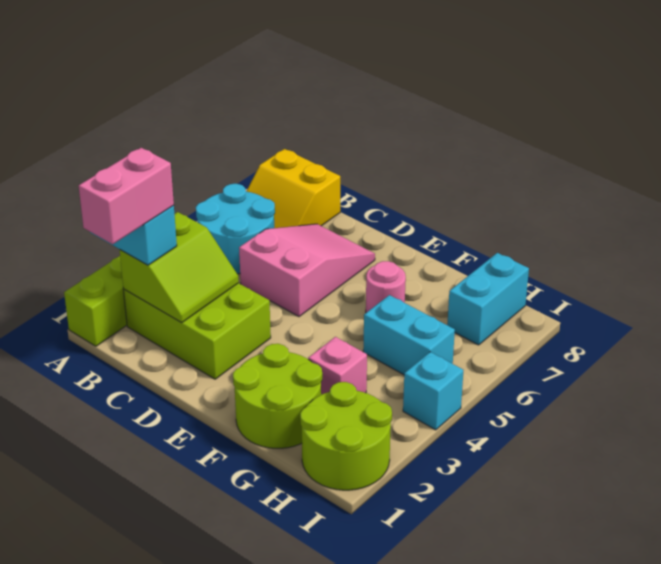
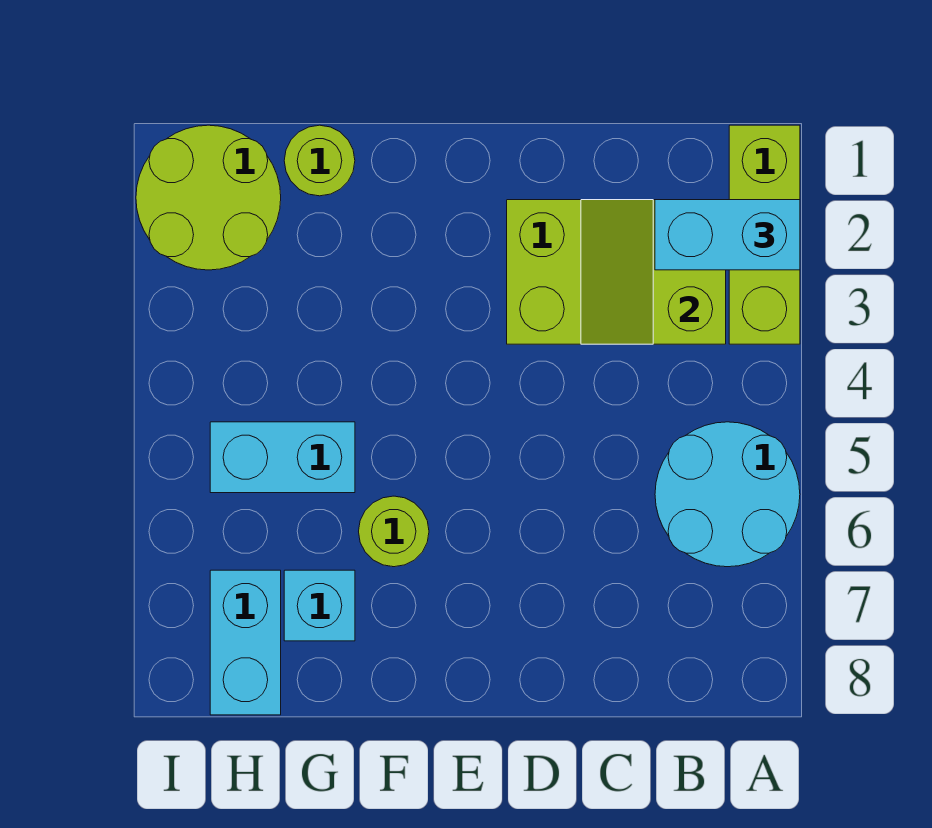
yellow slope A7:B8 level 1 top 8 -> none
pink brick B1:B2 level 4 -> none
pink slope C5:D7 level 1 top 5 -> none
lime round brick F1:G2 level 1 -> lime round brick G1 level 1
pink round brick F6 level 1 -> lime round brick F6 level 1
pink brick G3 level 1 -> none
cyan brick I4 level 1 -> cyan brick G7 level 1

